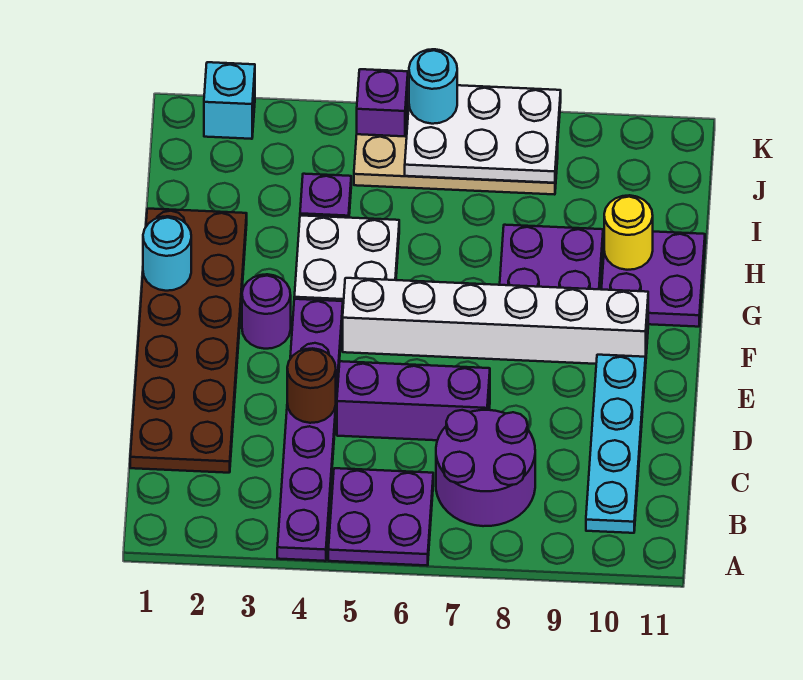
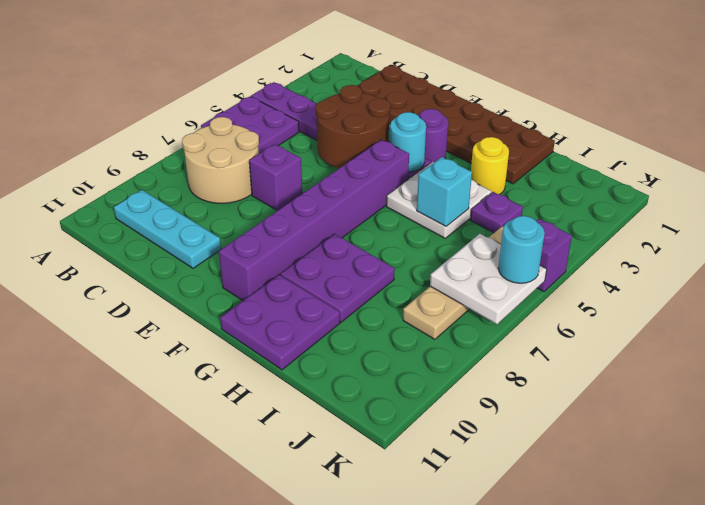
purple round brick B7:C8 level 1 -> tan round brick B7:C8 level 1
cyan plate B10:E10 level 1 -> cyan plate B10:D10 level 1
brown round brick D4 level 2 -> brown round brick D4:E5 level 2
purple brick D5:D7 level 1 -> purple brick D7 level 1
white brick F5:F10 level 1 -> purple brick F5:F10 level 1
cyan round brick G1 level 2 -> cyan round brick F4 level 2
yellow round brick H10 level 2 -> yellow round brick H3 level 1
white plate J6:K8 level 2 -> white plate J6:K7 level 2
cyan brick K2 level 1 -> cyan brick H5 level 2

